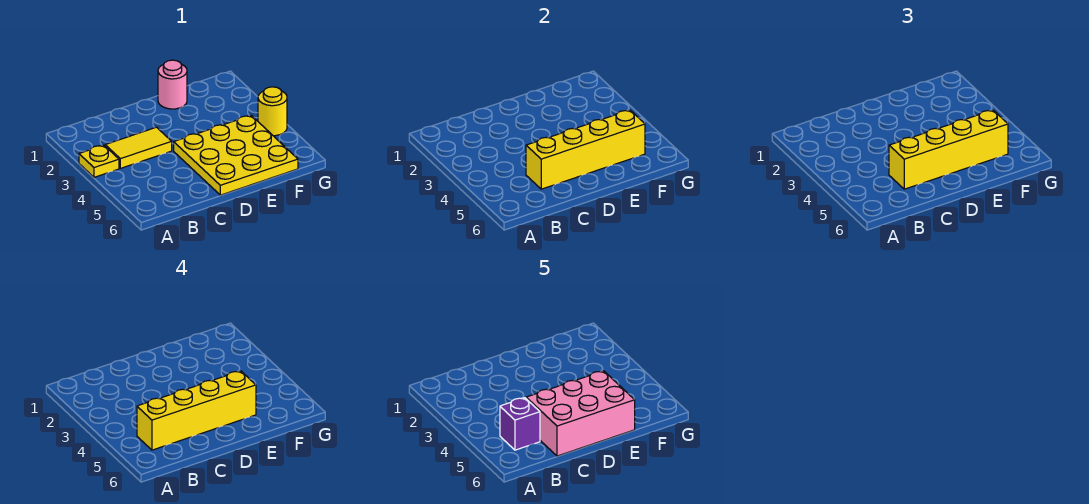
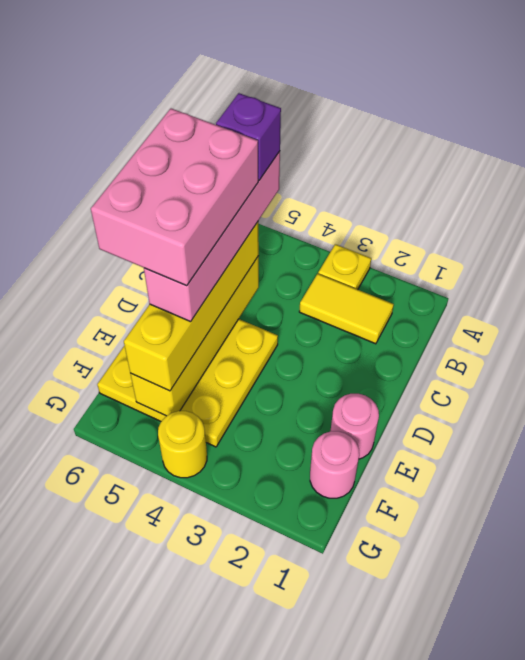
yellow tile B3:C3 level 1 -> yellow tile B2:B3 level 1
yellow brick B5:E5 level 4 -> pink brick B5:E5 level 4
none -> pink round brick F1 level 1

